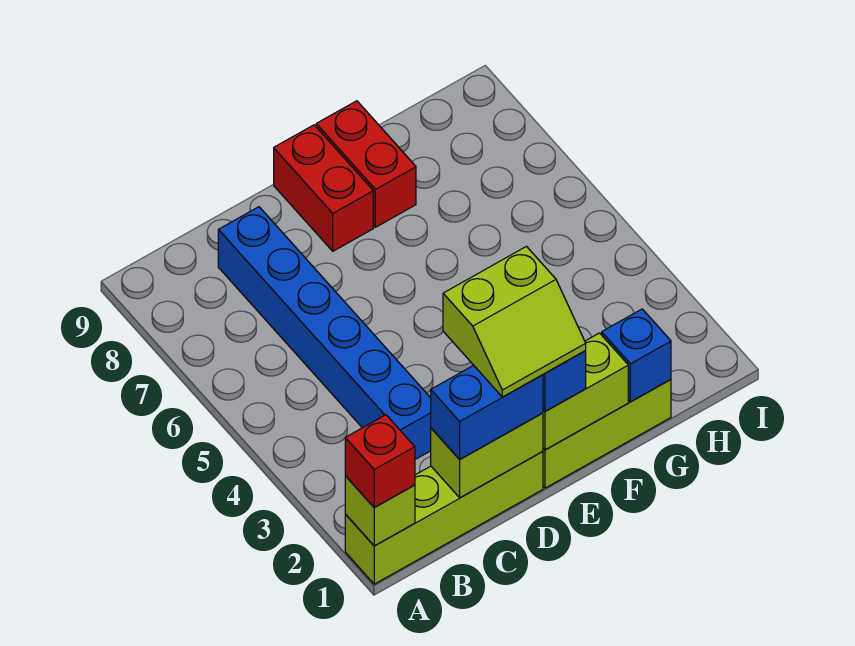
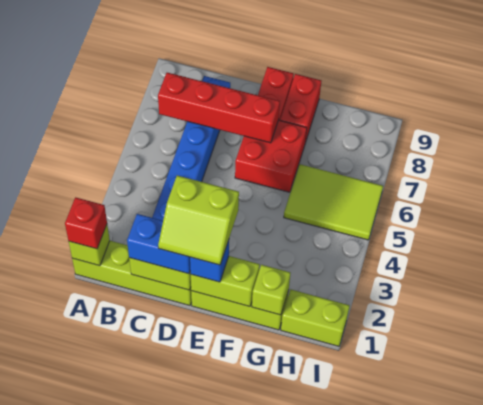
none -> red brick B7:E7 level 2
none -> red brick E6:F7 level 1
blue brick G1 level 2 -> lime brick G1 level 2
none -> lime tile G5:I6 level 1
none -> lime brick H1:I1 level 1

